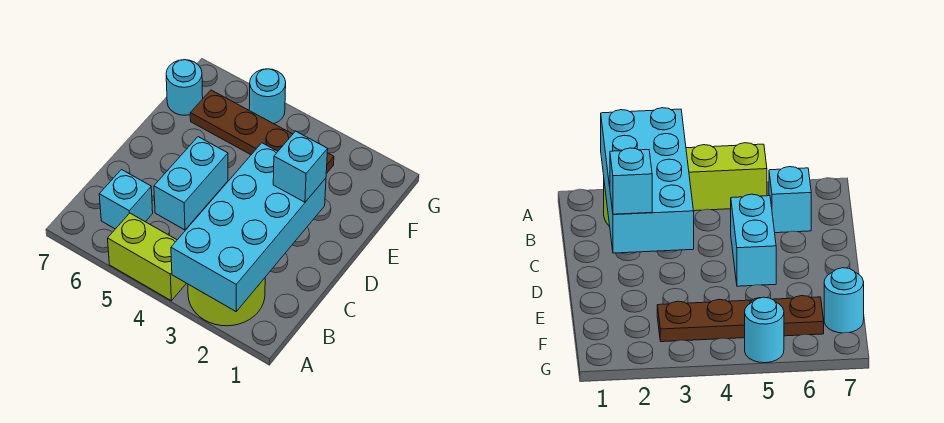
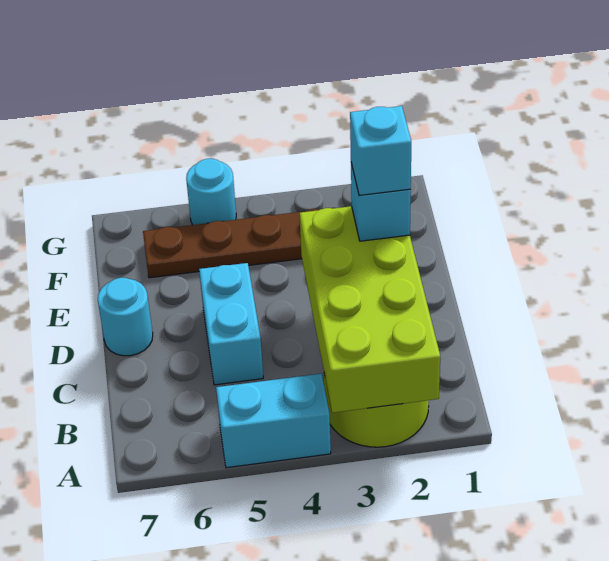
cyan brick A2:D3 level 2 -> lime brick A2:D3 level 2
lime brick A4:A5 level 1 -> cyan brick A4:A5 level 1
cyan brick B6 level 1 -> cyan brick D2 level 4
cyan round brick F7 level 1 -> cyan round brick D7 level 1

